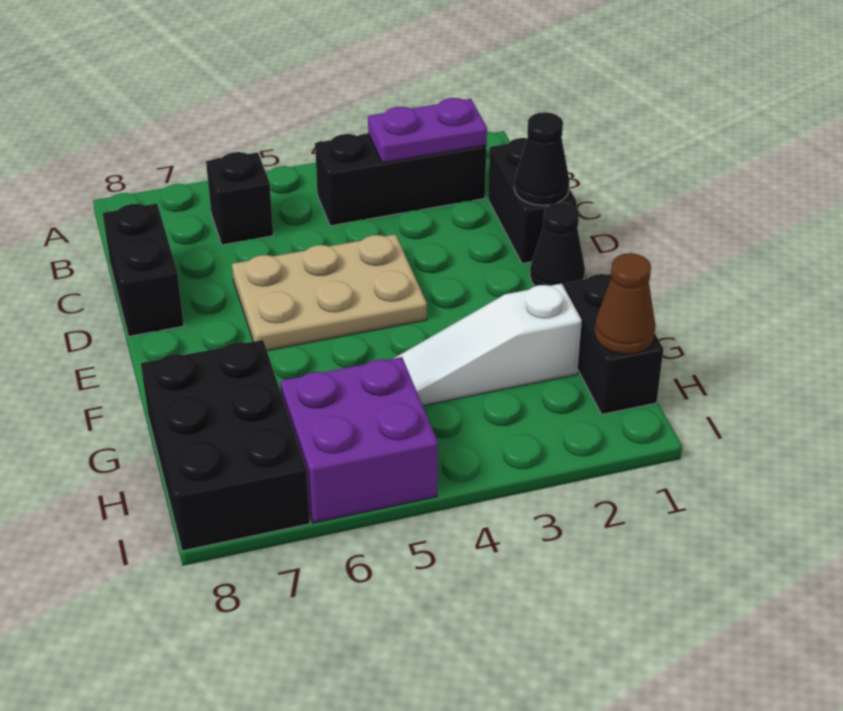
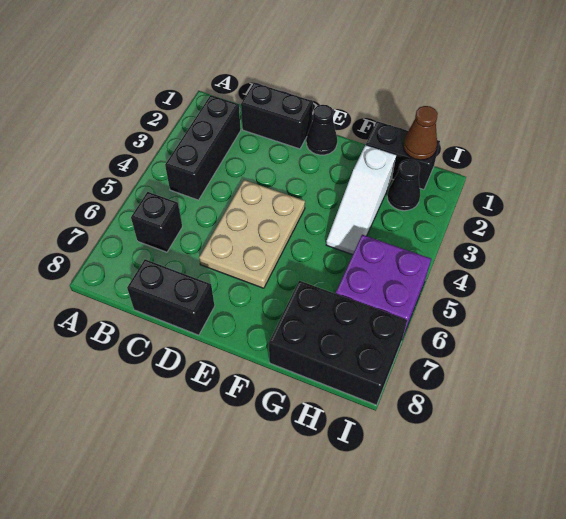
purple plate B2:B3 level 2 -> none
black cone D1 level 2 -> black cone H2 level 1

